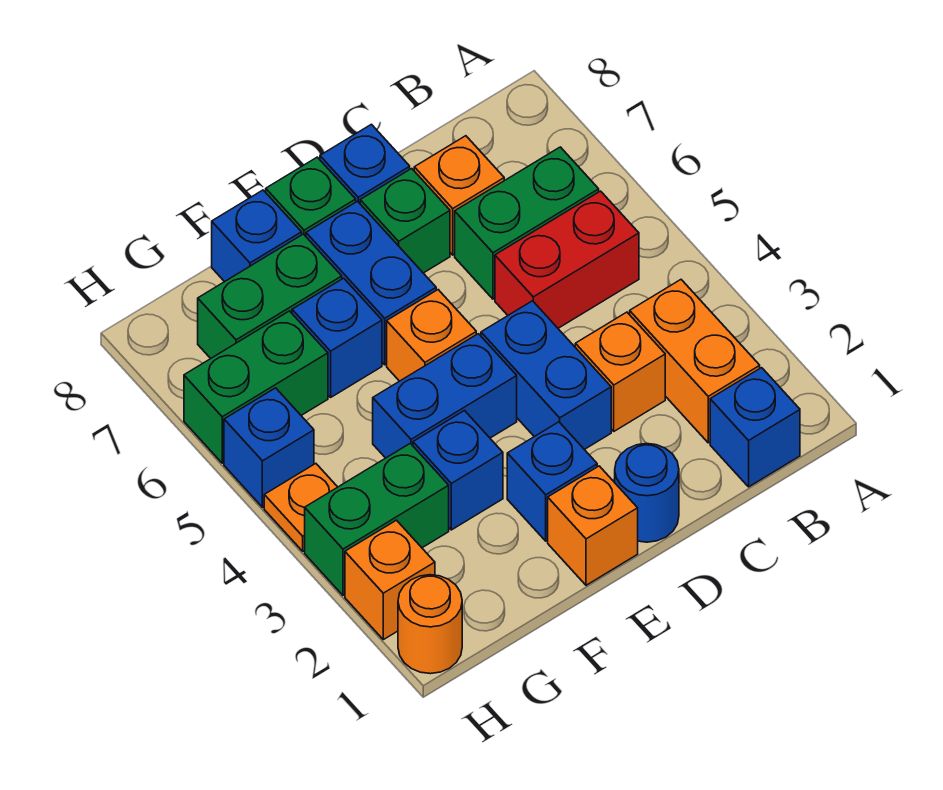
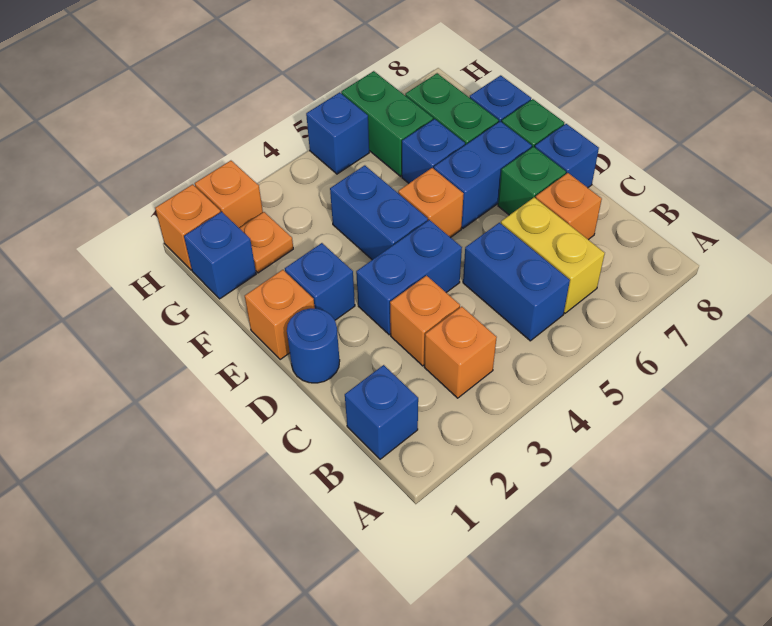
orange brick B2:B3 level 1 -> orange brick B3 level 1
red brick B5:C5 level 1 -> blue brick B5:C5 level 1
green brick B6:C6 level 1 -> yellow brick B6:C6 level 1
blue brick F3 level 1 -> blue brick G1 level 1
green brick G3:H3 level 1 -> none
orange round brick H1 level 1 -> orange brick H1 level 1
orange plate H4 level 1 -> orange plate G2 level 1

